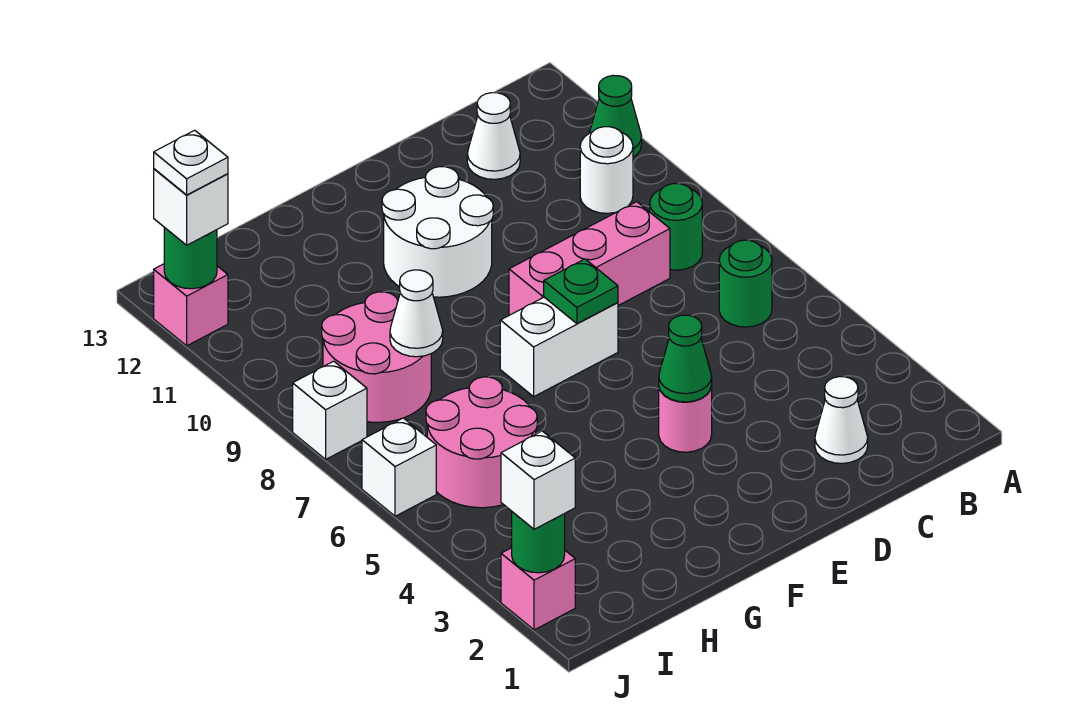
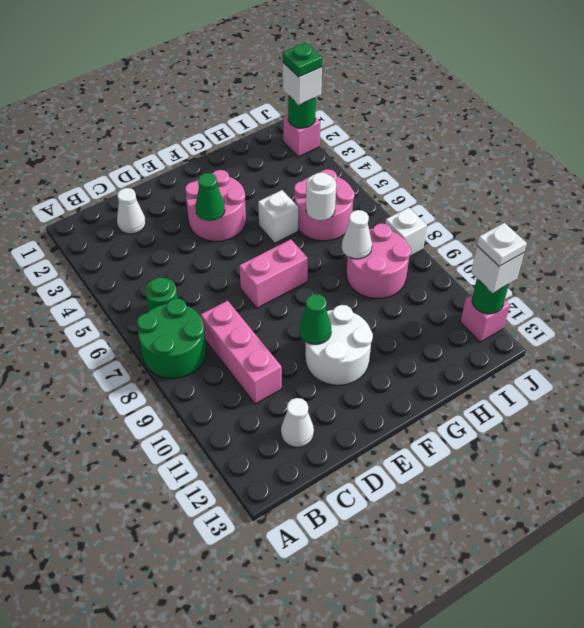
green cone A11 level 1 -> green cone E10 level 2
green round brick B8 level 1 -> green round brick A7:B8 level 1
white round brick B10 level 1 -> white round brick H6 level 2
pink brick C8:E8 level 1 -> pink brick C8:C10 level 1
pink round brick E4 level 1 -> pink round brick E3:F4 level 1
white brick E7:F7 level 1 -> pink brick E7:F7 level 1
green plate E7 level 2 -> green plate J2 level 4
white brick J6 level 1 -> white brick G5 level 1

